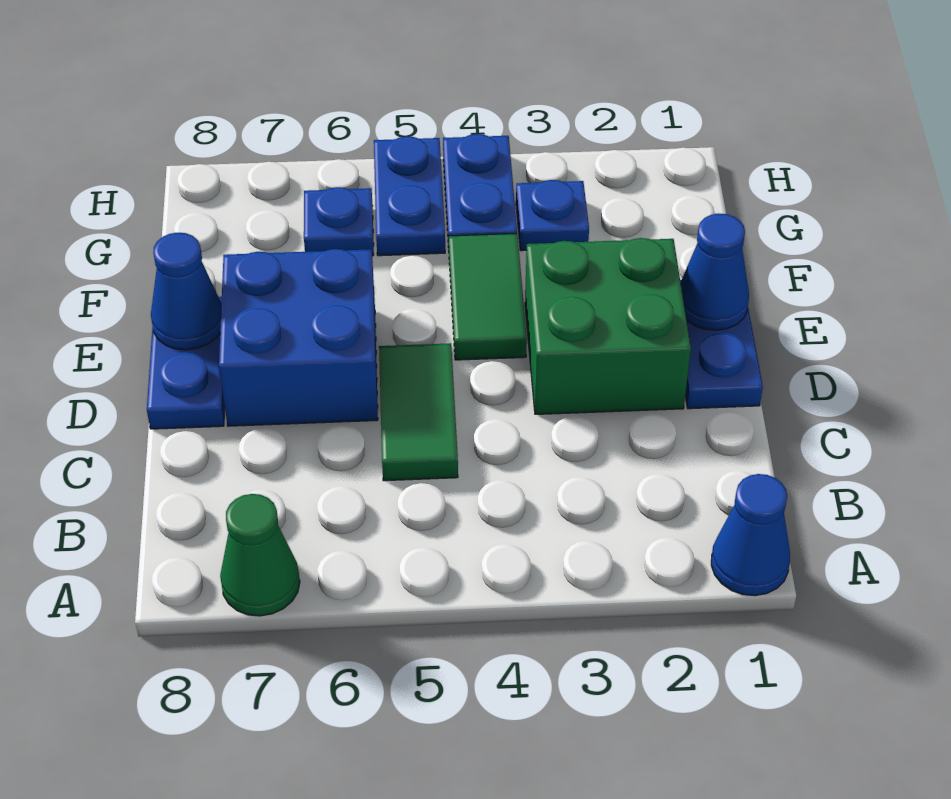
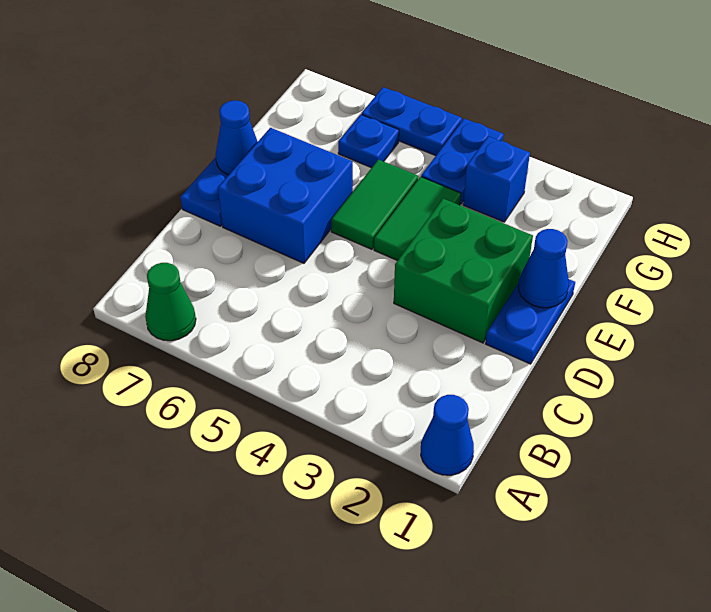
green tile C5:D5 level 1 -> green tile E5:F5 level 1
blue plate G3 level 1 -> blue brick G3 level 1
blue plate G5:H5 level 1 -> blue plate H5:H6 level 1

